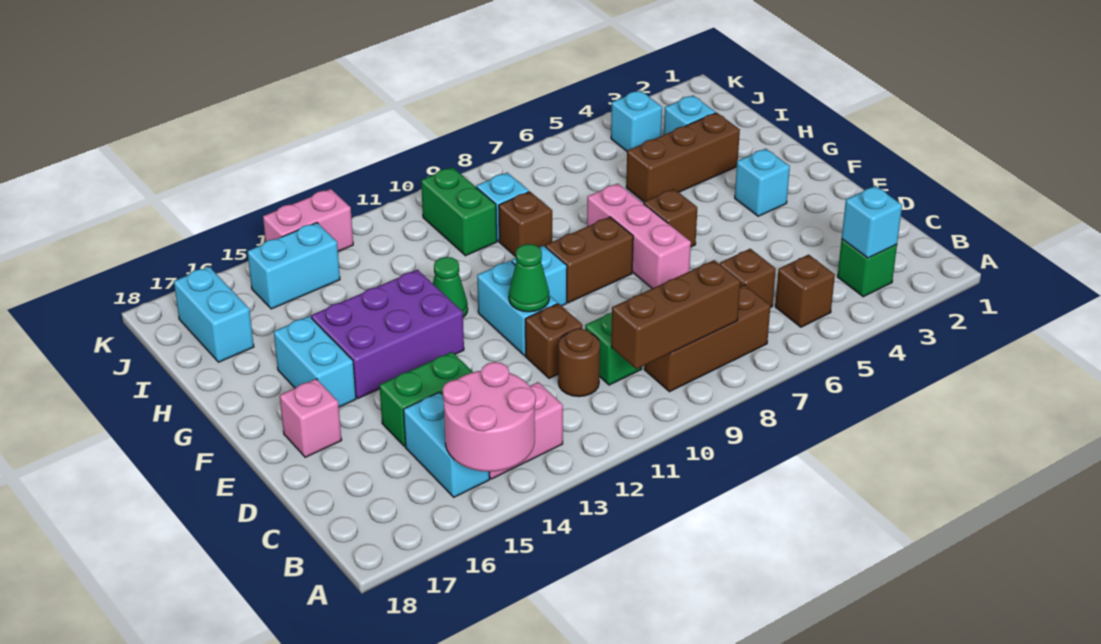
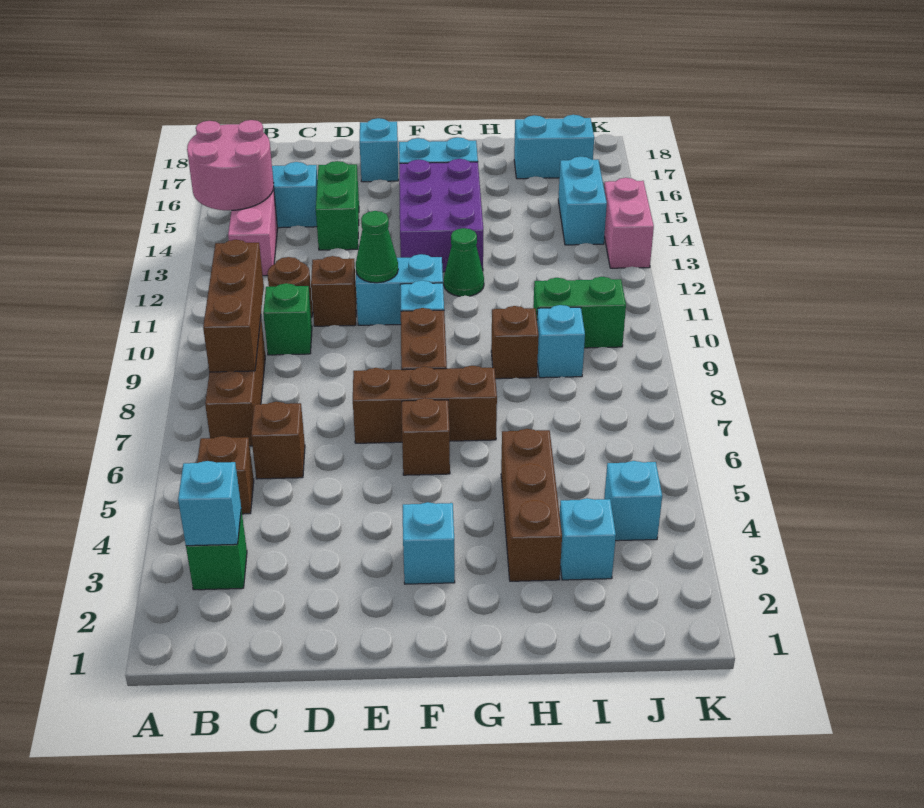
pink brick E7:G7 level 1 -> brown brick E7:G7 level 1
pink brick E17 level 1 -> cyan brick E17 level 1

